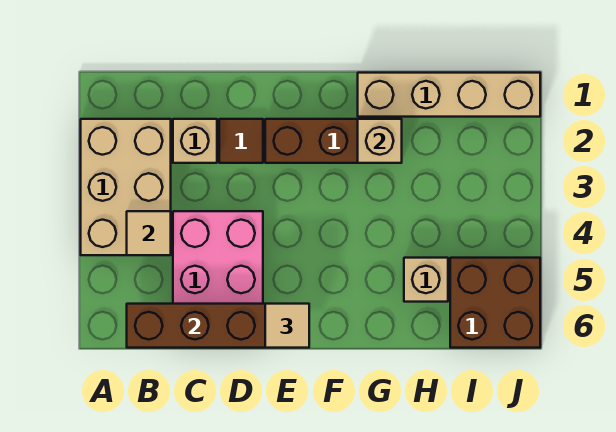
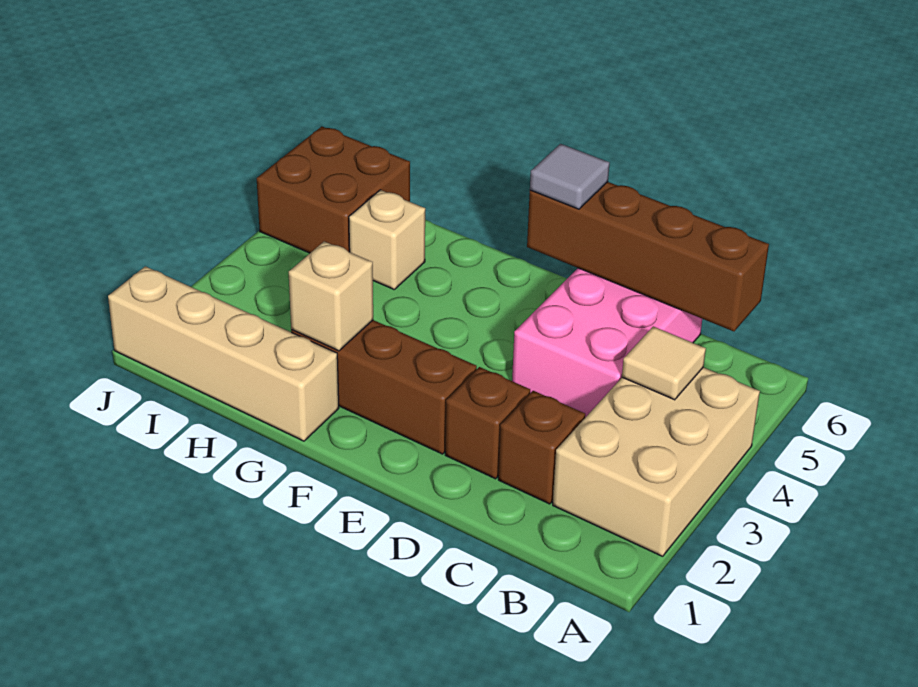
tan brick C2 level 1 -> brown brick C2 level 1
brown tile D2 level 1 -> brown brick D2 level 1
tan tile E6 level 3 -> grey tile E6 level 3

